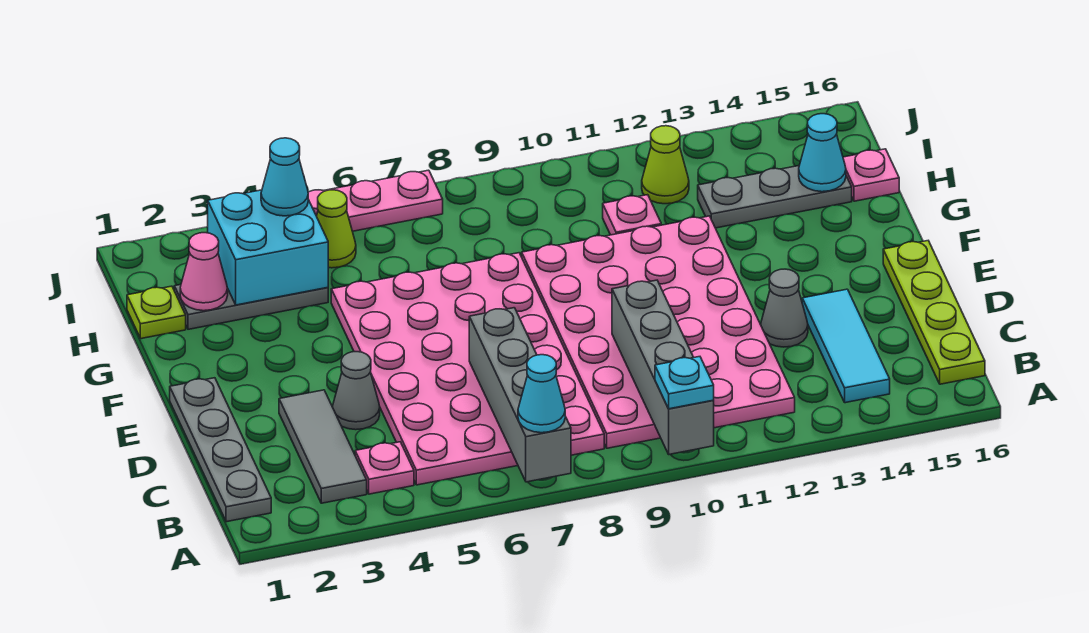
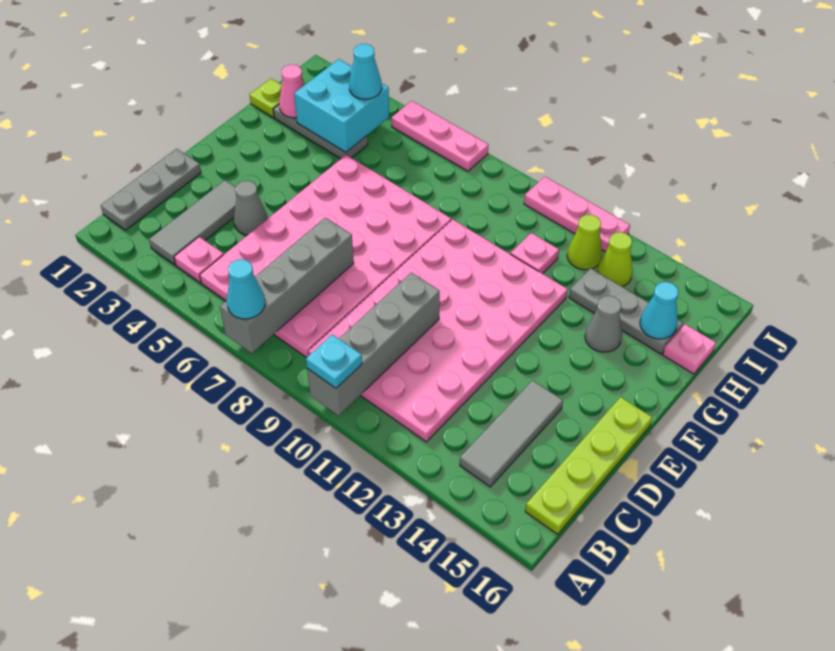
grey plate B1:E1 level 1 -> grey plate B1:D1 level 1
cyan tile B14:D14 level 1 -> grey tile B14:D14 level 1
grey cone D13 level 1 -> grey cone G14 level 1
lime cone I5 level 1 -> lime cone I13 level 1
none -> pink plate J10:J12 level 1

